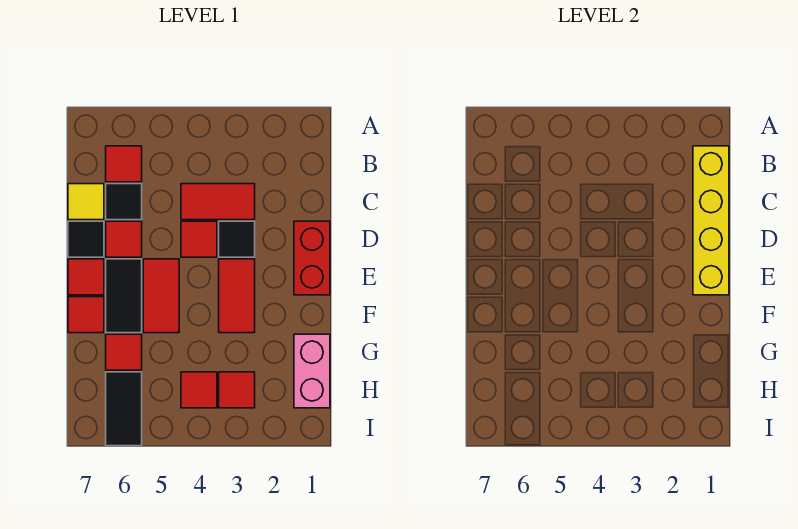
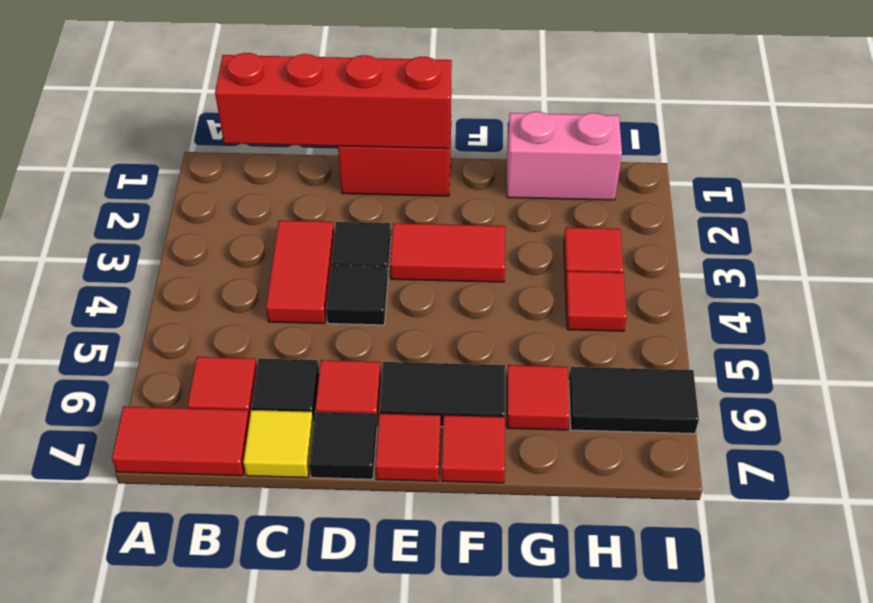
yellow brick B1:E1 level 2 -> red brick B1:E1 level 2
red tile D4 level 1 -> black tile D4 level 1
red tile E5:F5 level 1 -> red tile A7:B7 level 1

